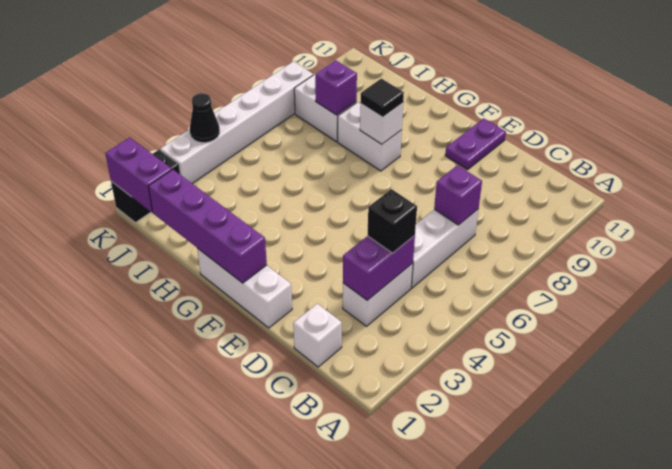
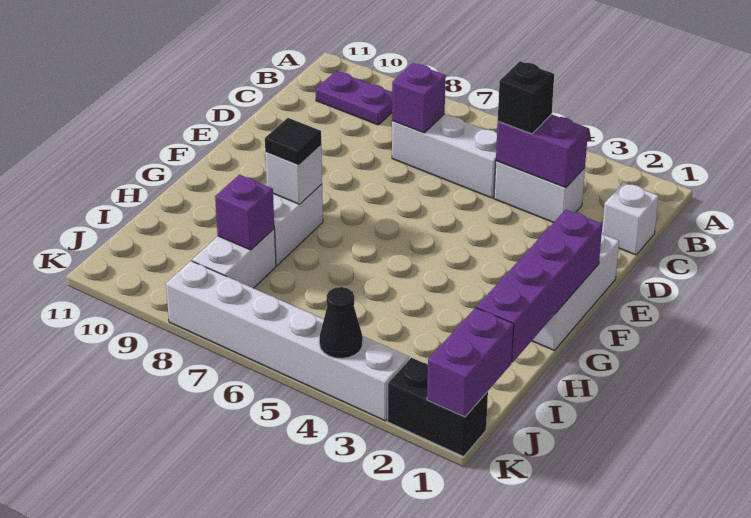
purple plate E10:E11 level 1 -> purple plate B9:B10 level 1

